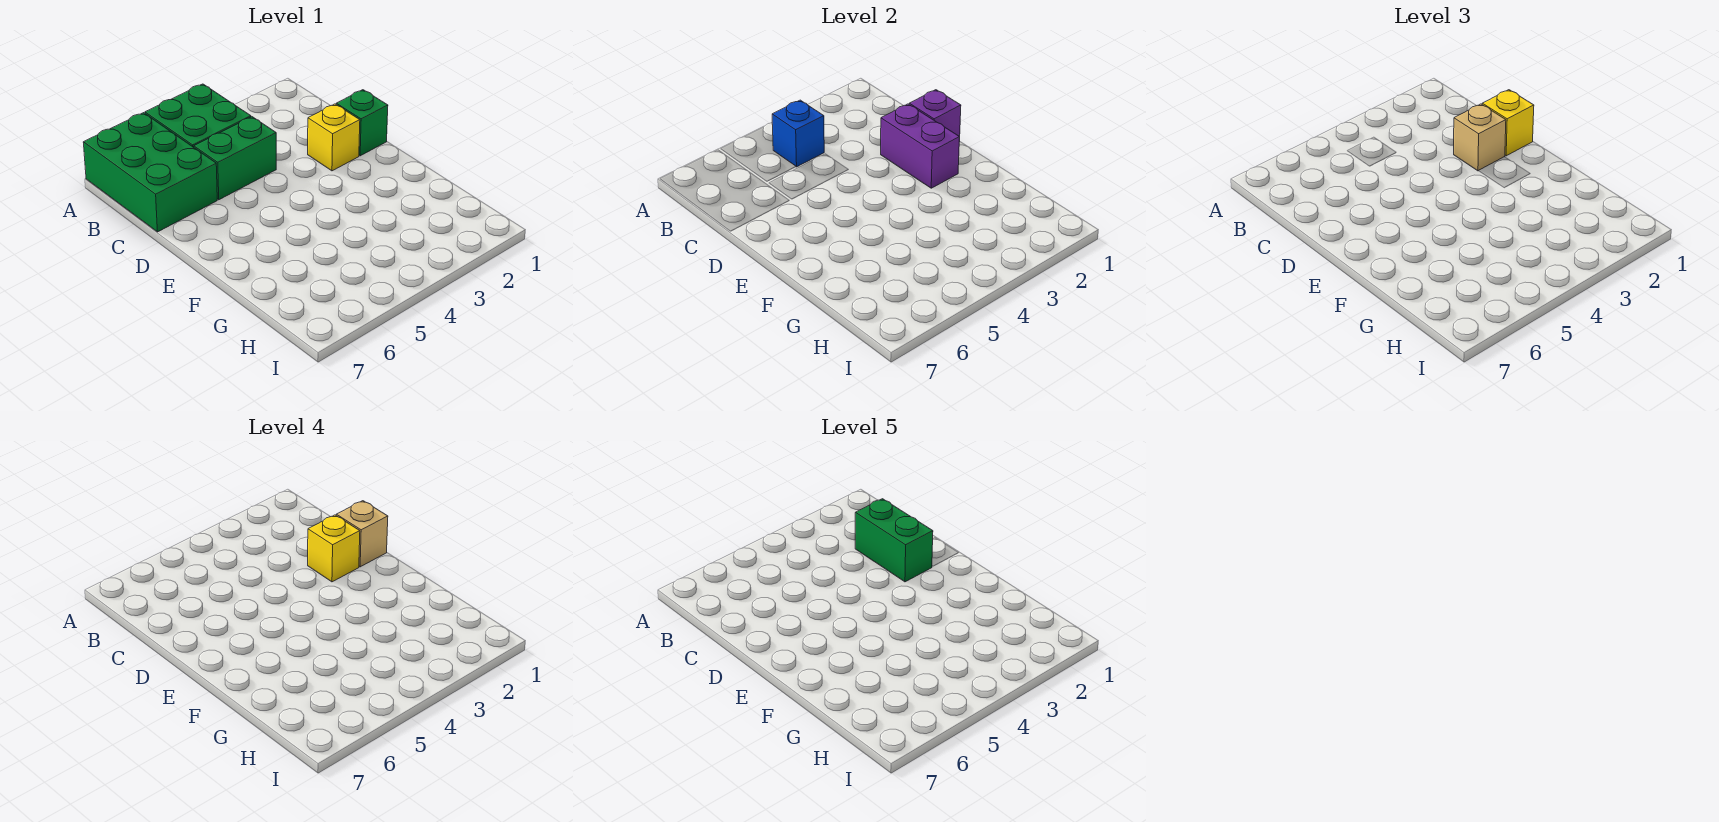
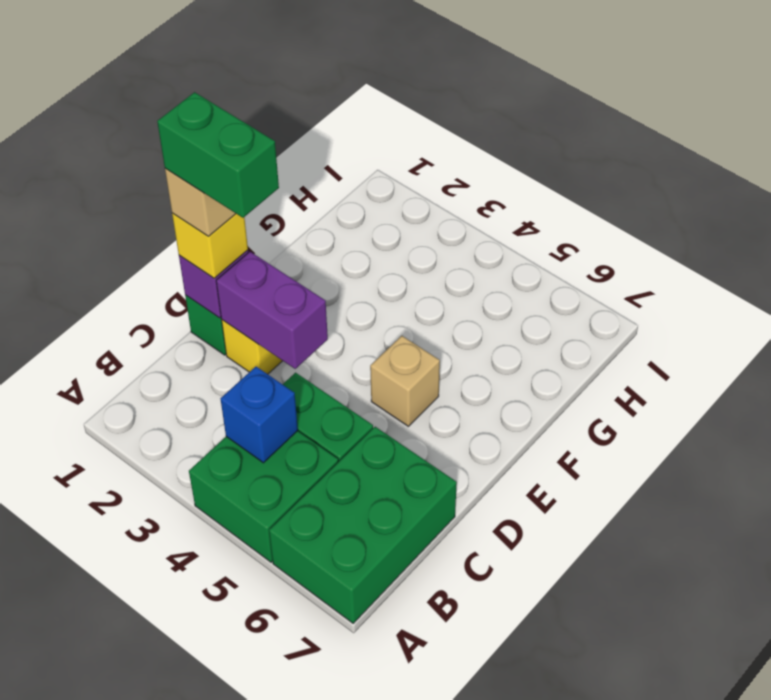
green brick C2:D2 level 5 -> green brick D1:D2 level 5
purple brick D2:E2 level 2 -> purple brick D2:D3 level 2
tan brick D2 level 3 -> tan brick E5 level 1
yellow brick D2 level 4 -> none

